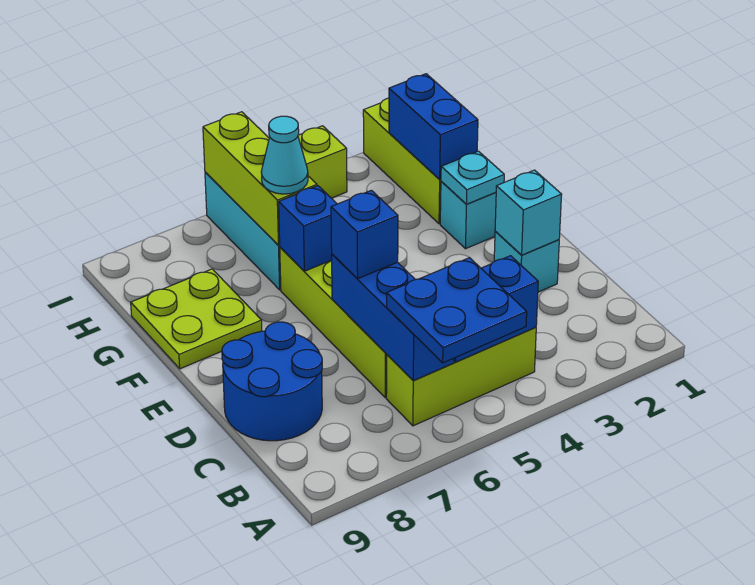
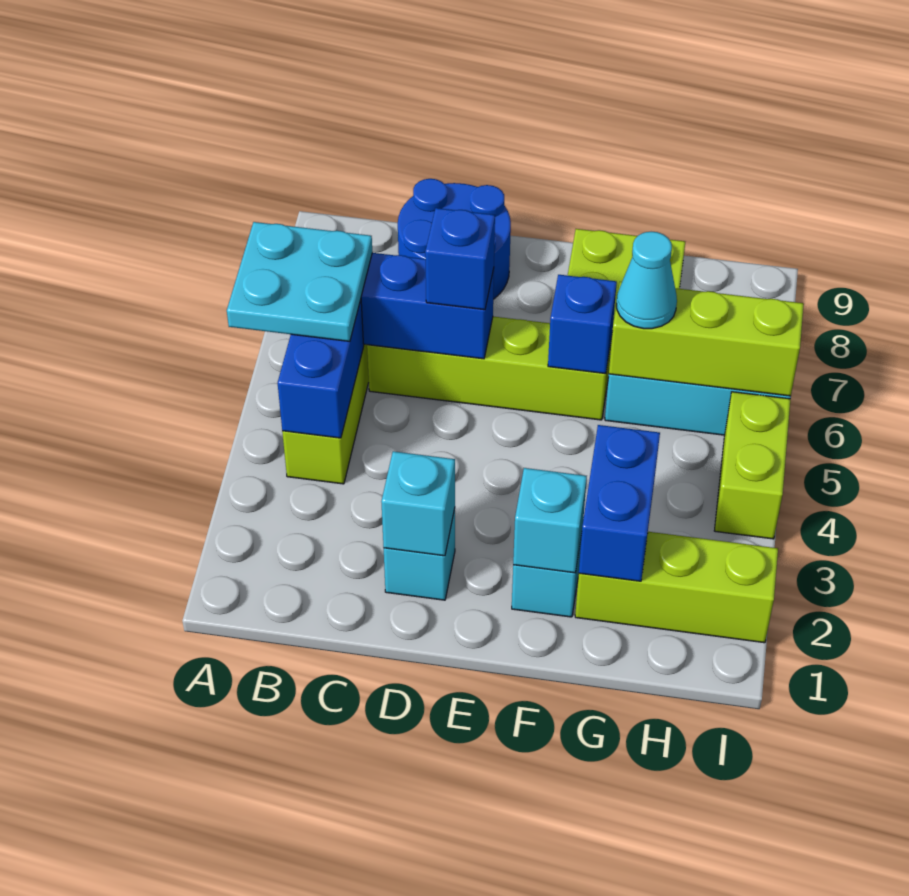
blue plate A5:B6 level 3 -> cyan plate A5:B6 level 3
cyan plate F2 level 2 -> cyan brick F2 level 2
blue brick G2:H2 level 2 -> blue brick G2:G3 level 2

